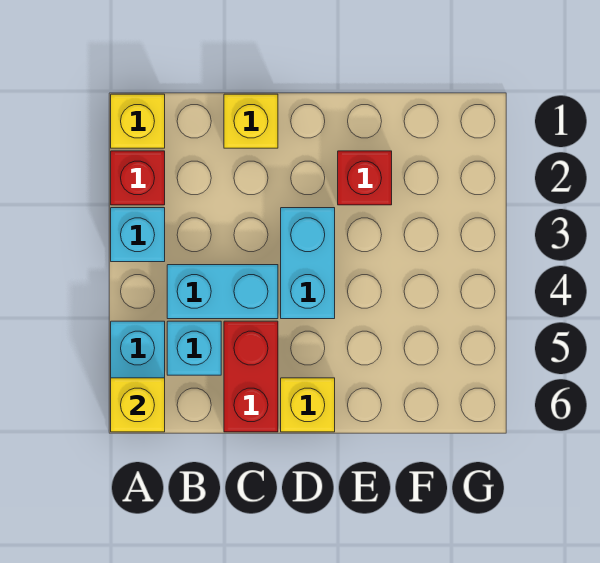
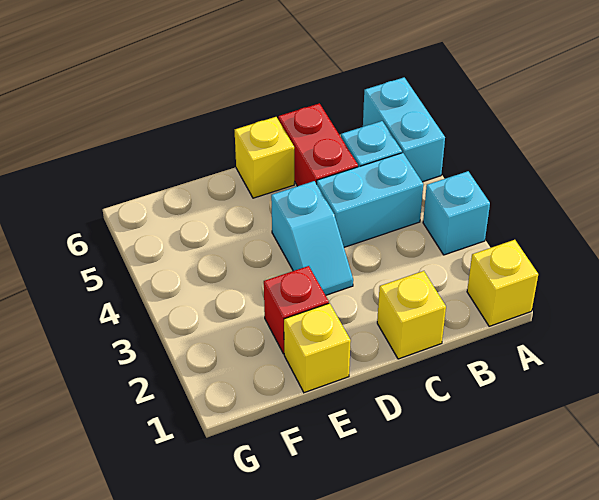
red brick A2 level 1 -> none
yellow brick A6 level 2 -> yellow brick E1 level 1
cyan brick D3:D4 level 1 -> cyan slope D3:D4 level 1 top 4

